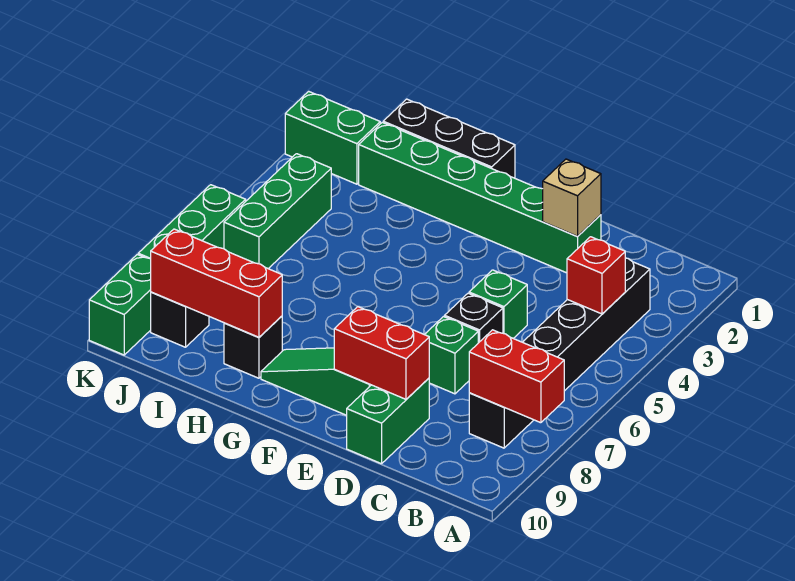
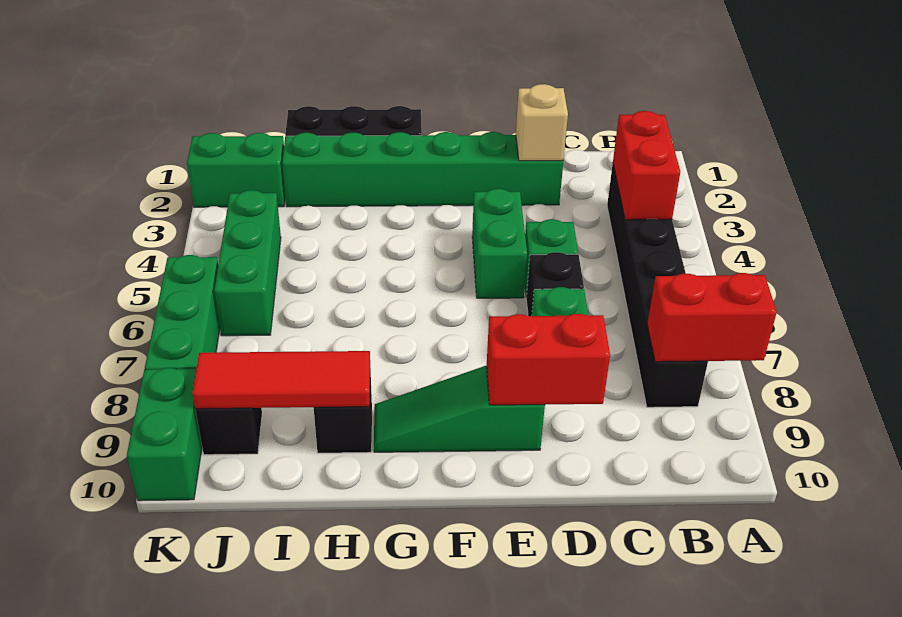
red brick B4 level 2 -> red brick B3:B4 level 2
green brick D9:D10 level 1 -> green brick E4:E5 level 1
red brick H9:J9 level 2 -> red tile H9:J9 level 2

